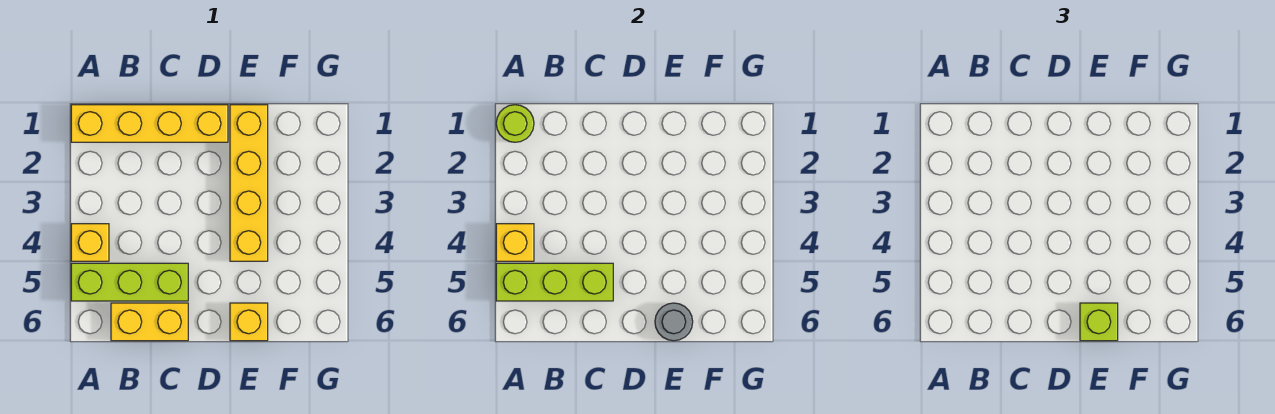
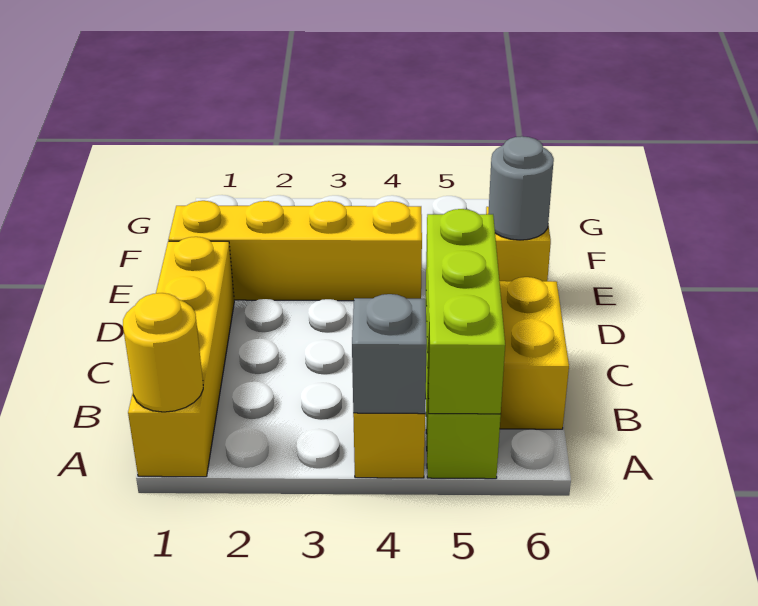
lime round brick A1 level 2 -> yellow round brick A1 level 2
yellow brick A4 level 2 -> grey brick A4 level 2
lime brick E6 level 3 -> none

